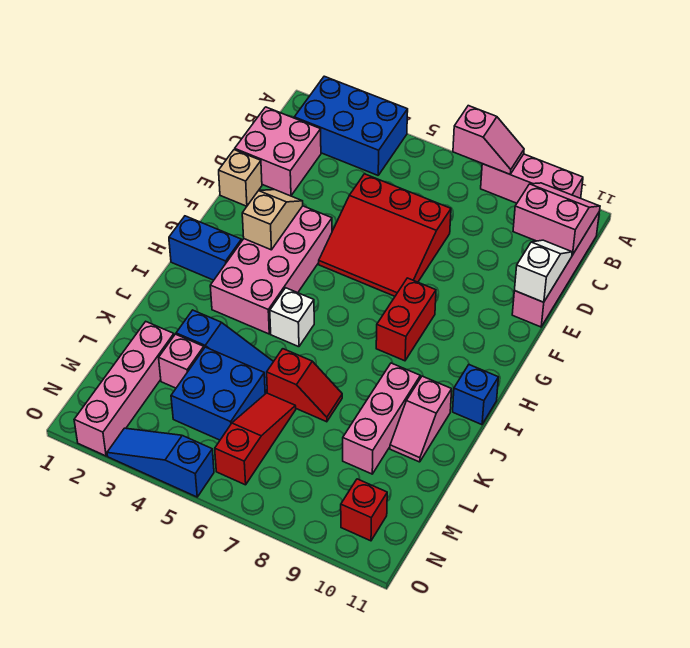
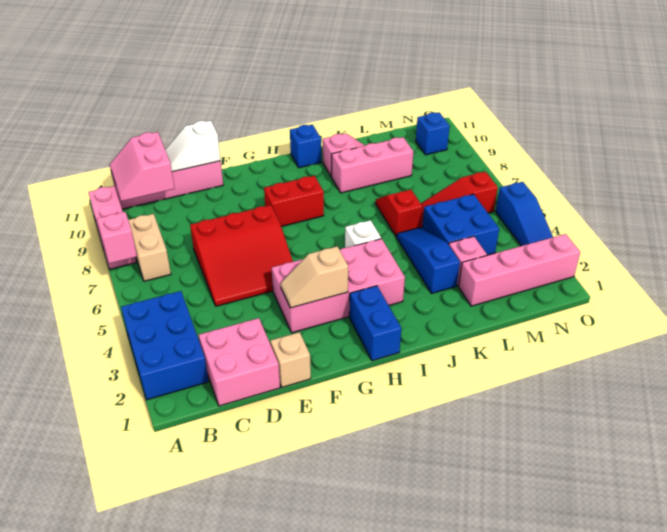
none -> tan brick B7:B8 level 1
red slope D5:F7 level 1 top D -> red slope D5:F7 level 1 top 7
red brick N10 level 1 -> blue brick N10 level 1

